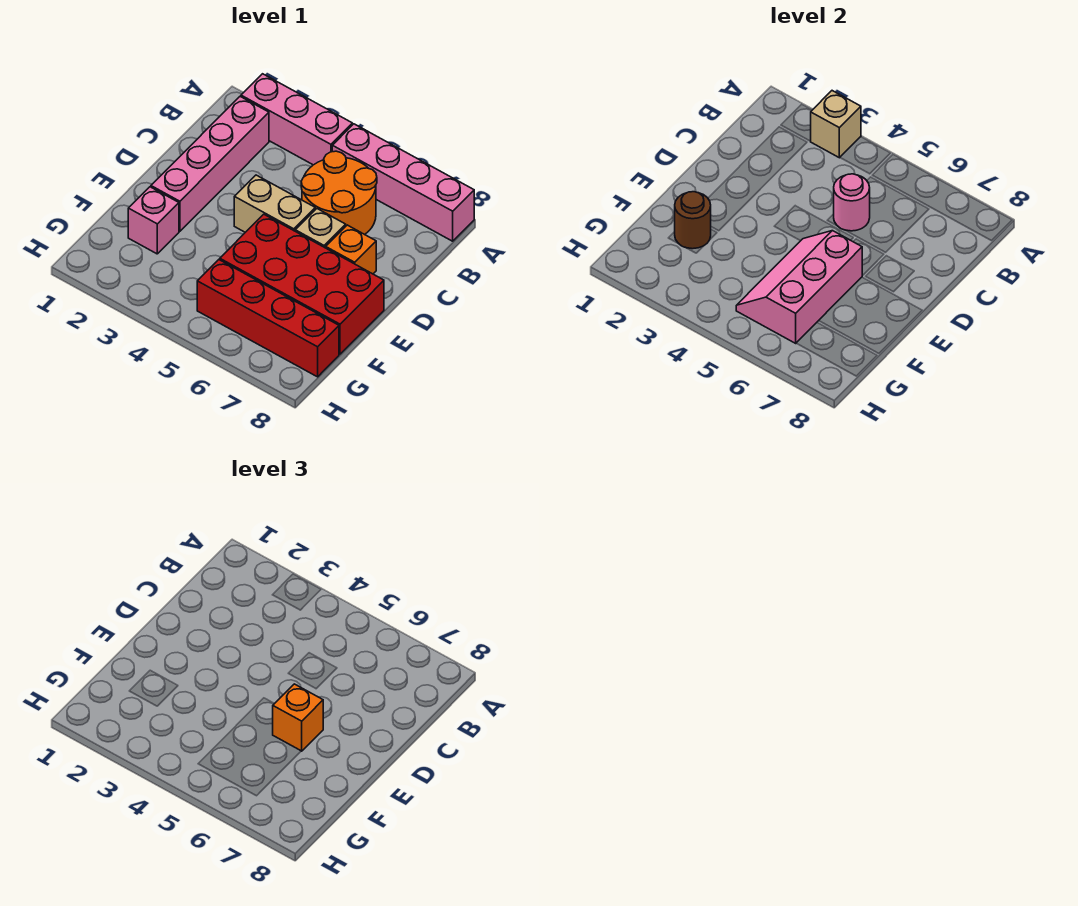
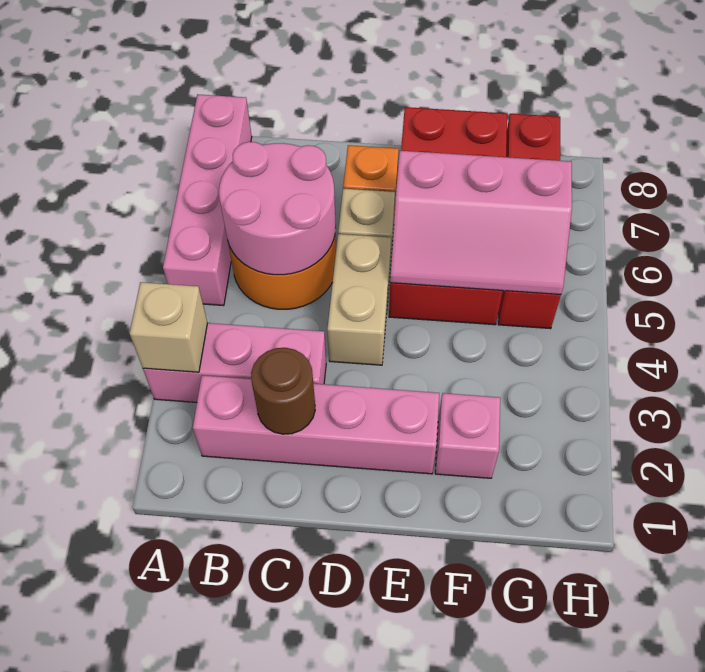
pink brick A2:A4 level 1 -> pink brick A3:C3 level 1
pink round brick C5 level 2 -> pink round brick B5:C6 level 2
orange brick E6 level 3 -> none
brown round brick F2 level 2 -> brown round brick C2 level 2

